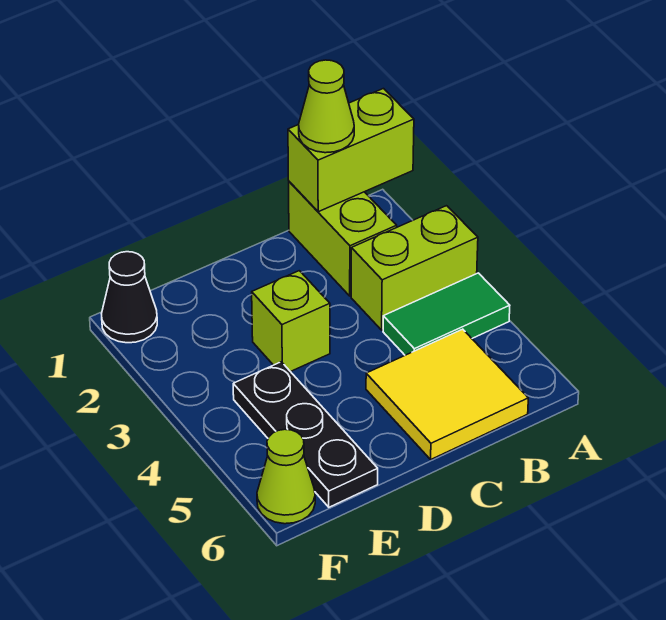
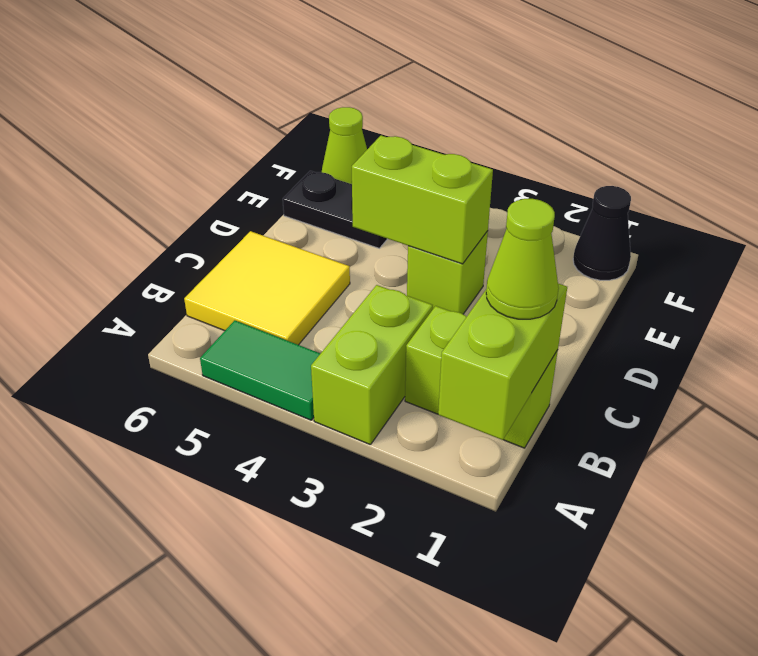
green tile A4:B4 level 1 -> green tile A4:A5 level 1
none -> lime brick D3:D4 level 2
black plate E4:E6 level 1 -> black plate E5:E6 level 1

